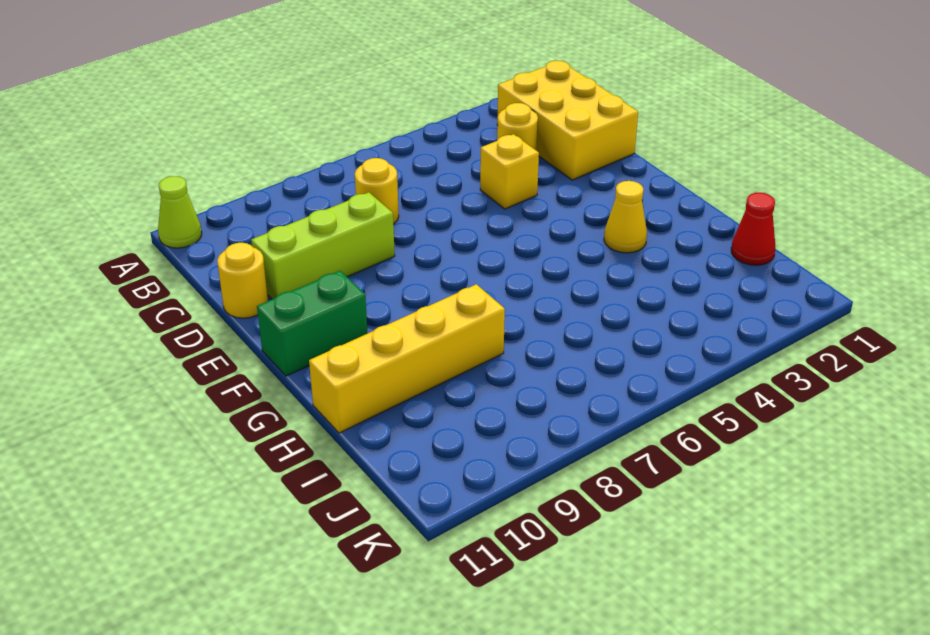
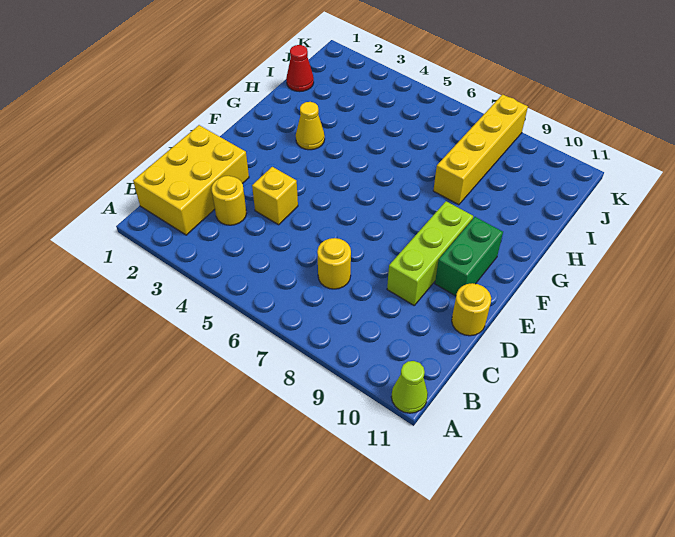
lime brick D8:D10 level 1 -> lime brick D9:F9 level 1
green brick F10:F11 level 1 -> green brick E10:F10 level 1
yellow brick H8:H11 level 1 -> yellow brick H8:K8 level 1

